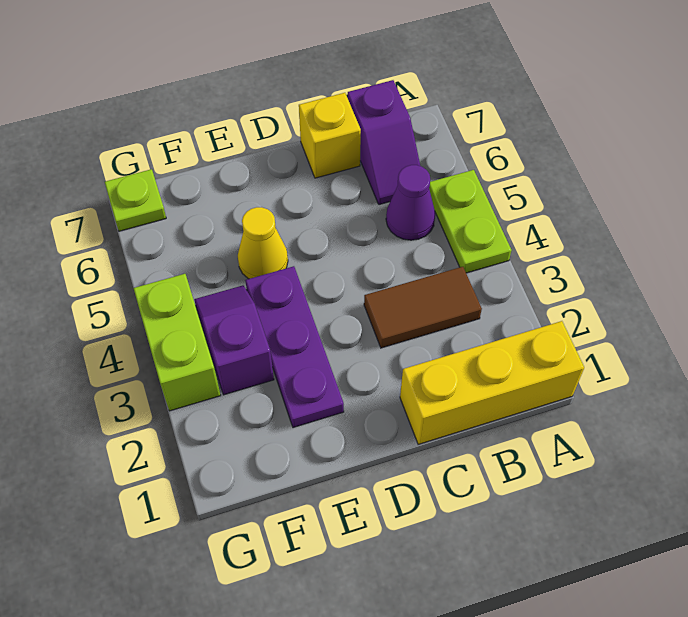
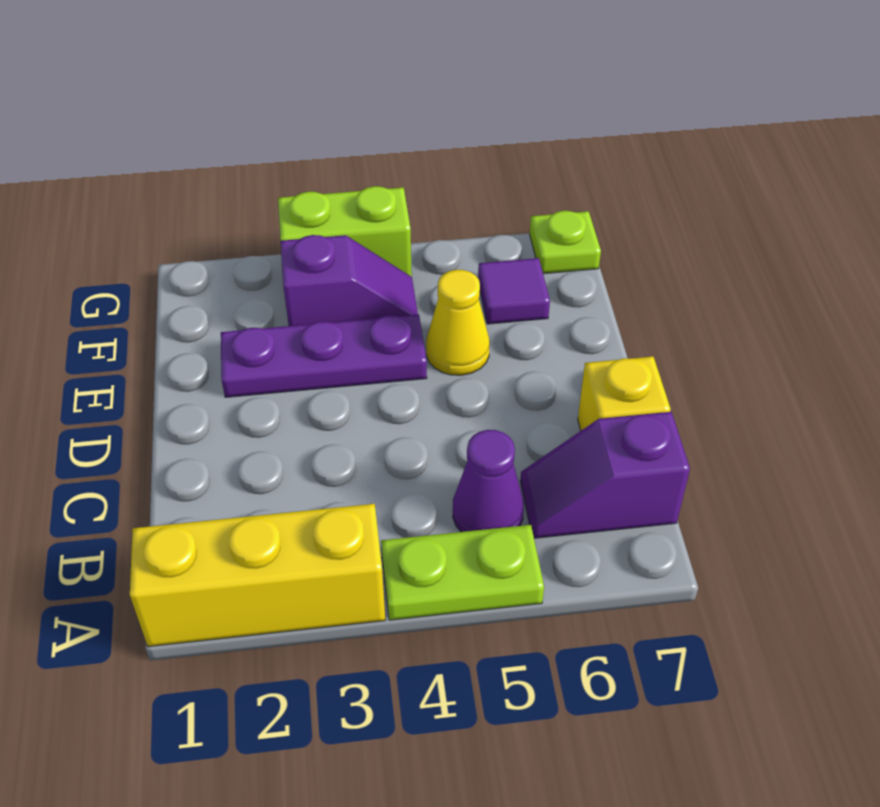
yellow brick A1:C1 level 1 -> yellow brick A1:A3 level 1
brown tile B3:C3 level 1 -> none
none -> purple tile F6 level 1

